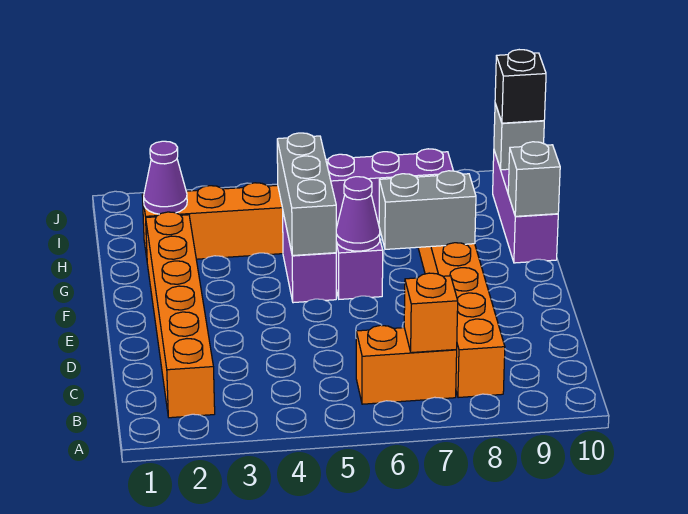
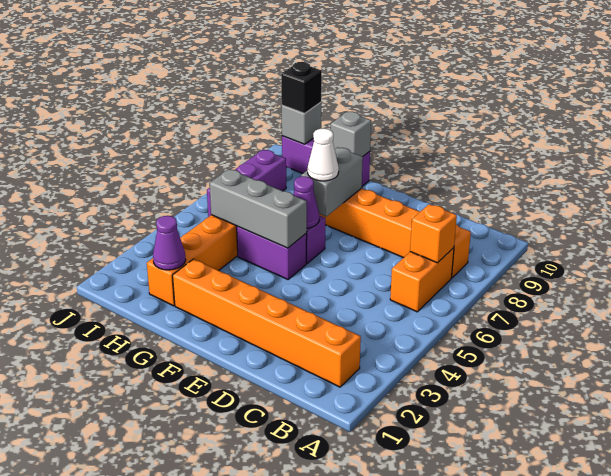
none -> white cone F7 level 3

